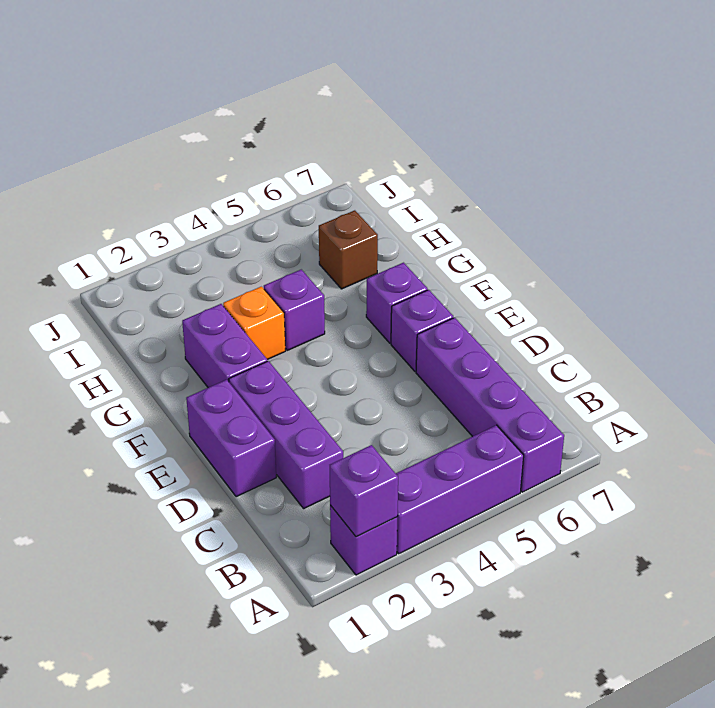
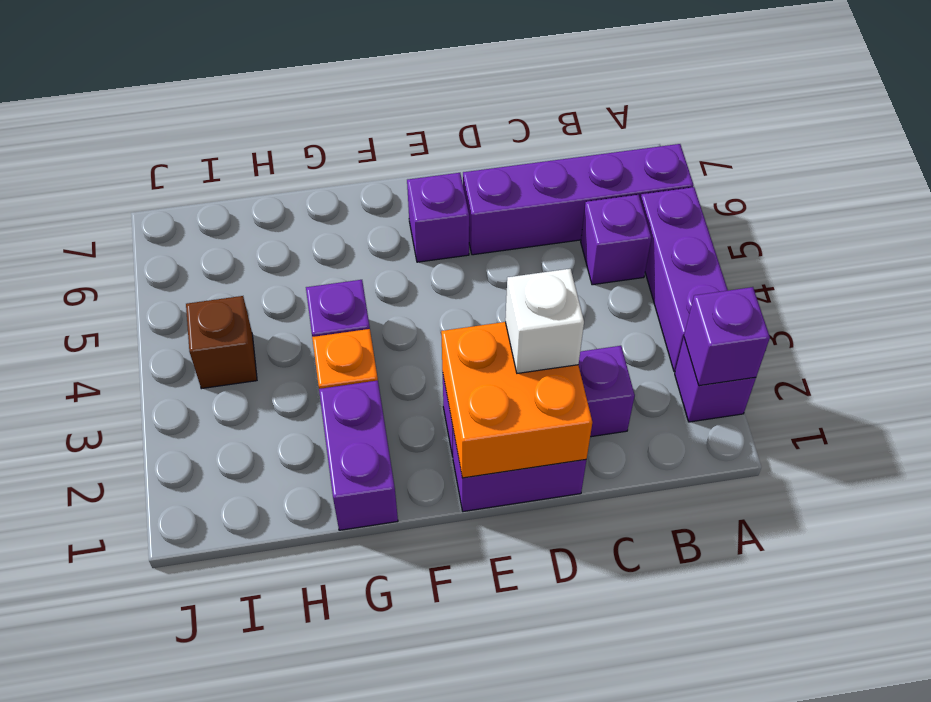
none -> orange brick D1:E2 level 2
none -> white brick D2 level 3
purple brick F2:G2 level 1 -> purple brick G1:G2 level 1
purple brick F6 level 1 -> purple brick B5 level 1
brown brick H6 level 1 -> brown brick I4 level 1

